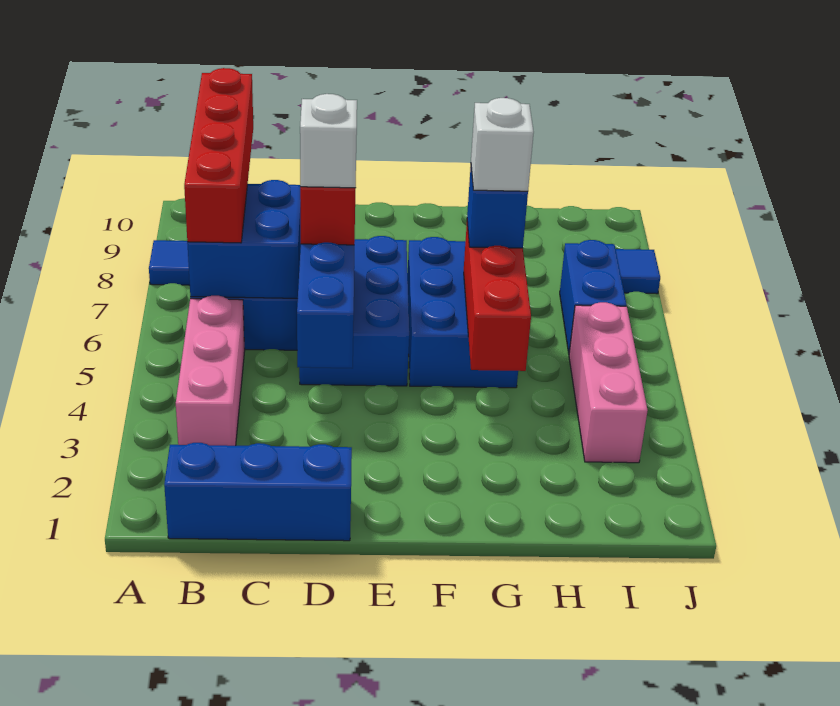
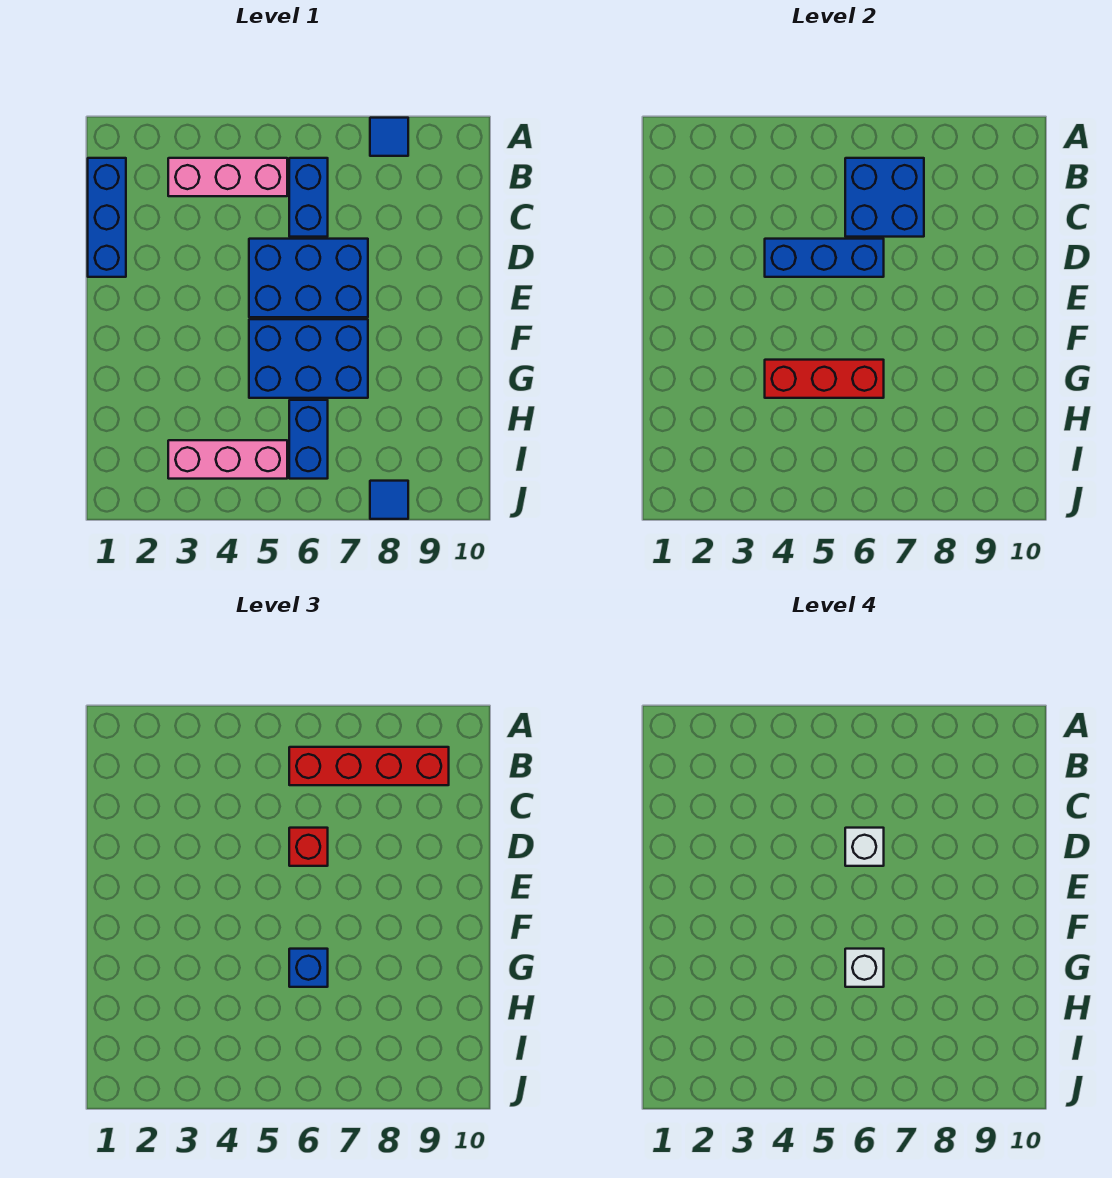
blue brick I6:I7 level 1 -> blue brick H6:I6 level 1

